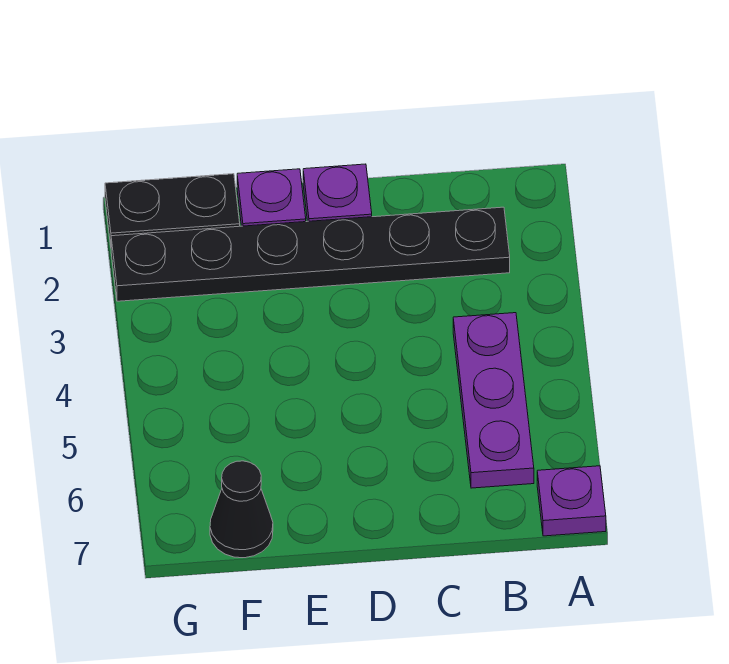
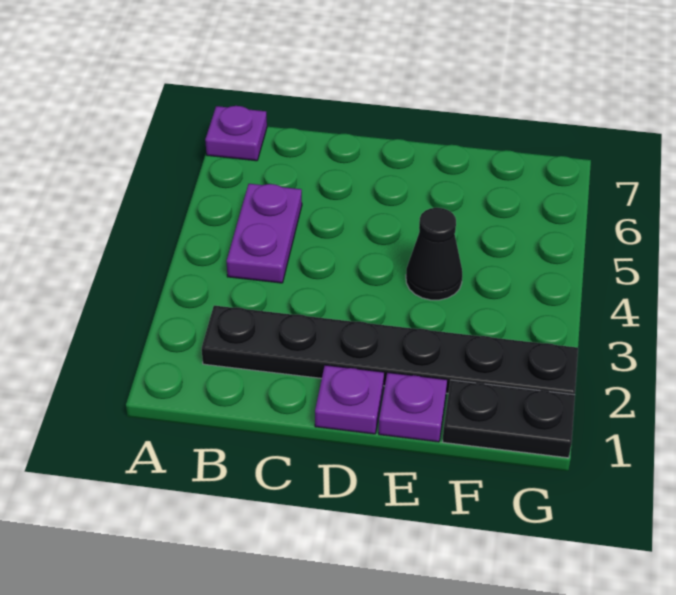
purple plate B4:B6 level 1 -> purple plate B4:B5 level 1
black cone F7 level 1 -> black cone E4 level 1

